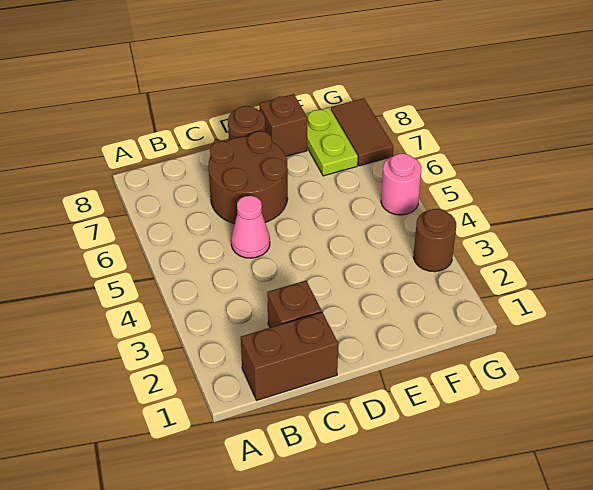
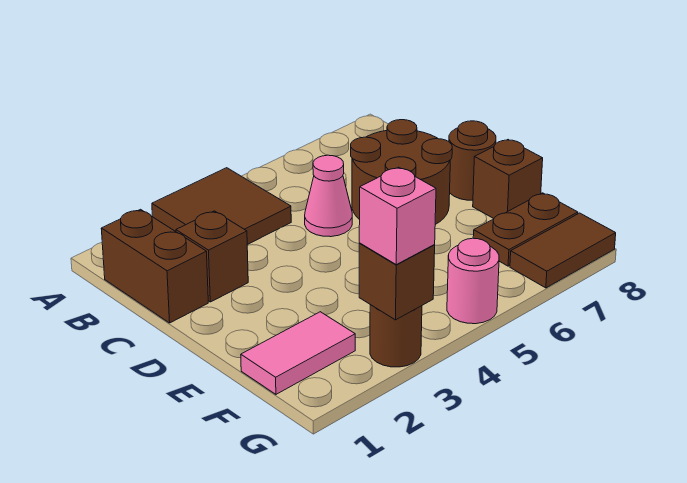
none -> brown tile A3:B4 level 1
none -> pink tile F1:F2 level 1
lime plate F7:F8 level 1 -> brown plate F7:F8 level 1
none -> brown brick G3 level 2
none -> pink brick G3 level 3

